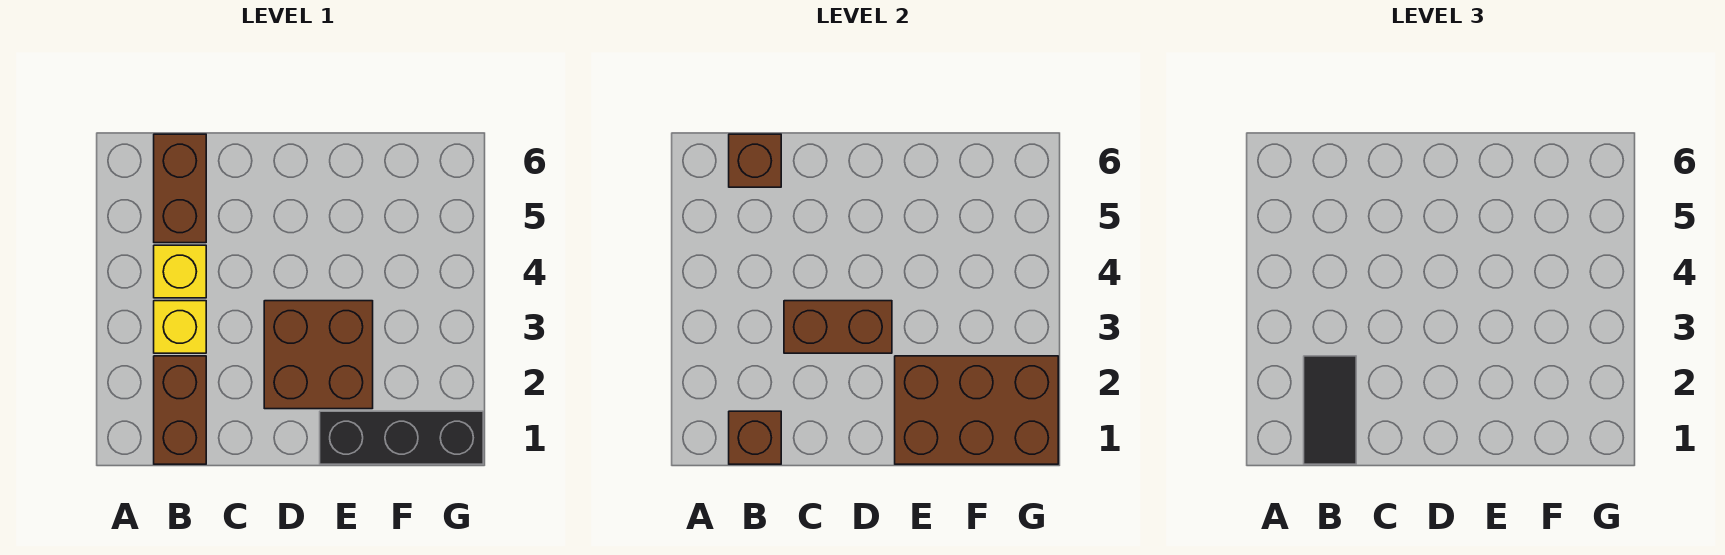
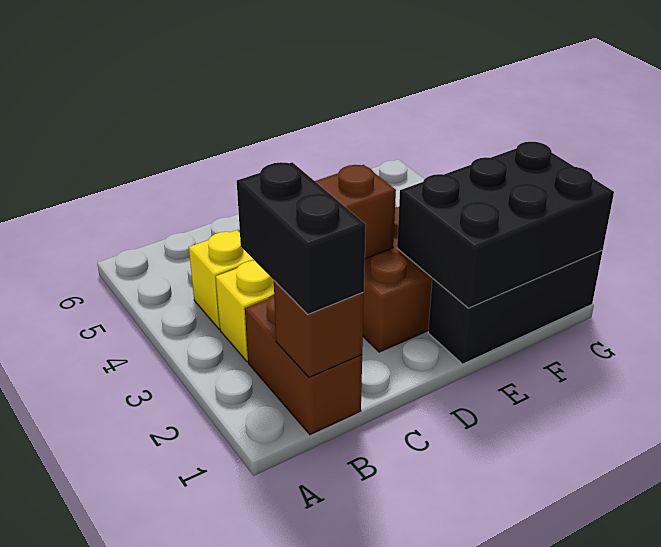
black tile B1:B2 level 3 -> black brick B1:B2 level 3
brown brick B5:B6 level 1 -> none
brown brick B6 level 2 -> none
brown brick E1:G2 level 2 -> black brick E1:G2 level 2

